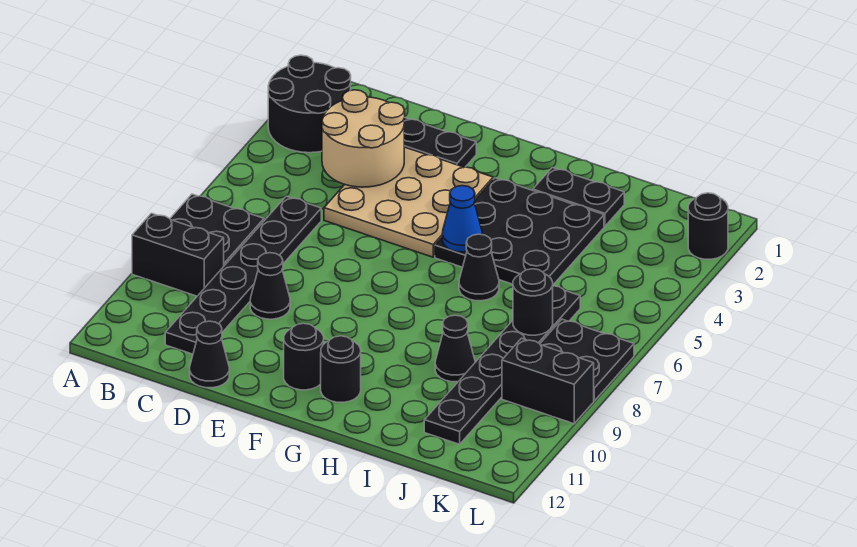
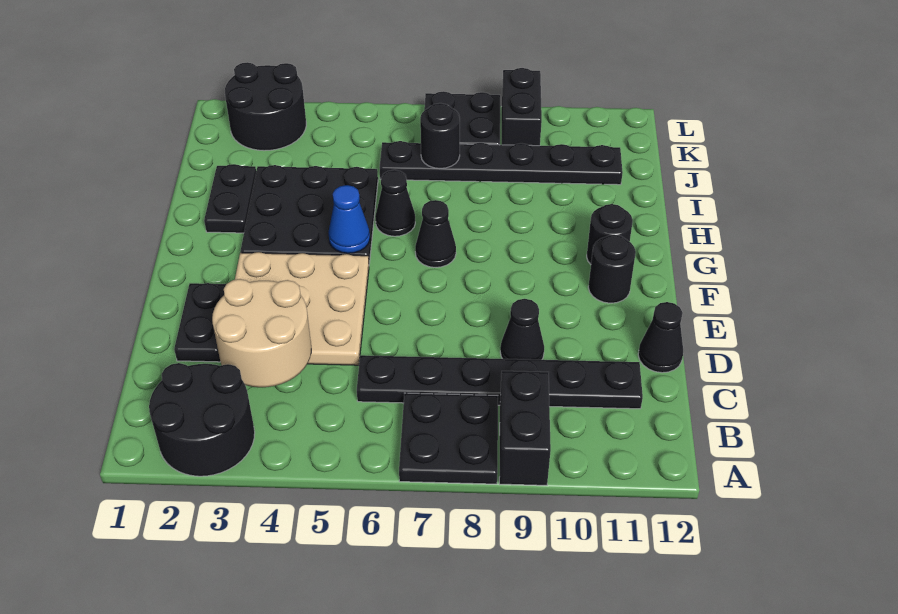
black cone I9 level 1 -> black cone G7 level 1
black round brick L2 level 1 -> black round brick K2:L3 level 1

